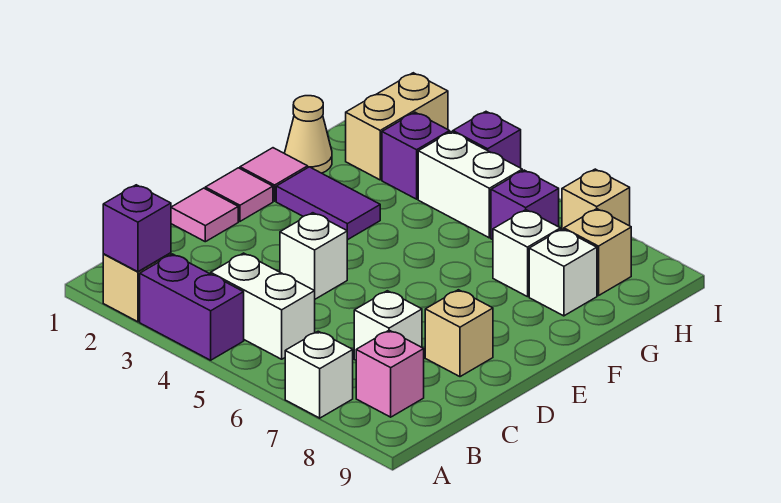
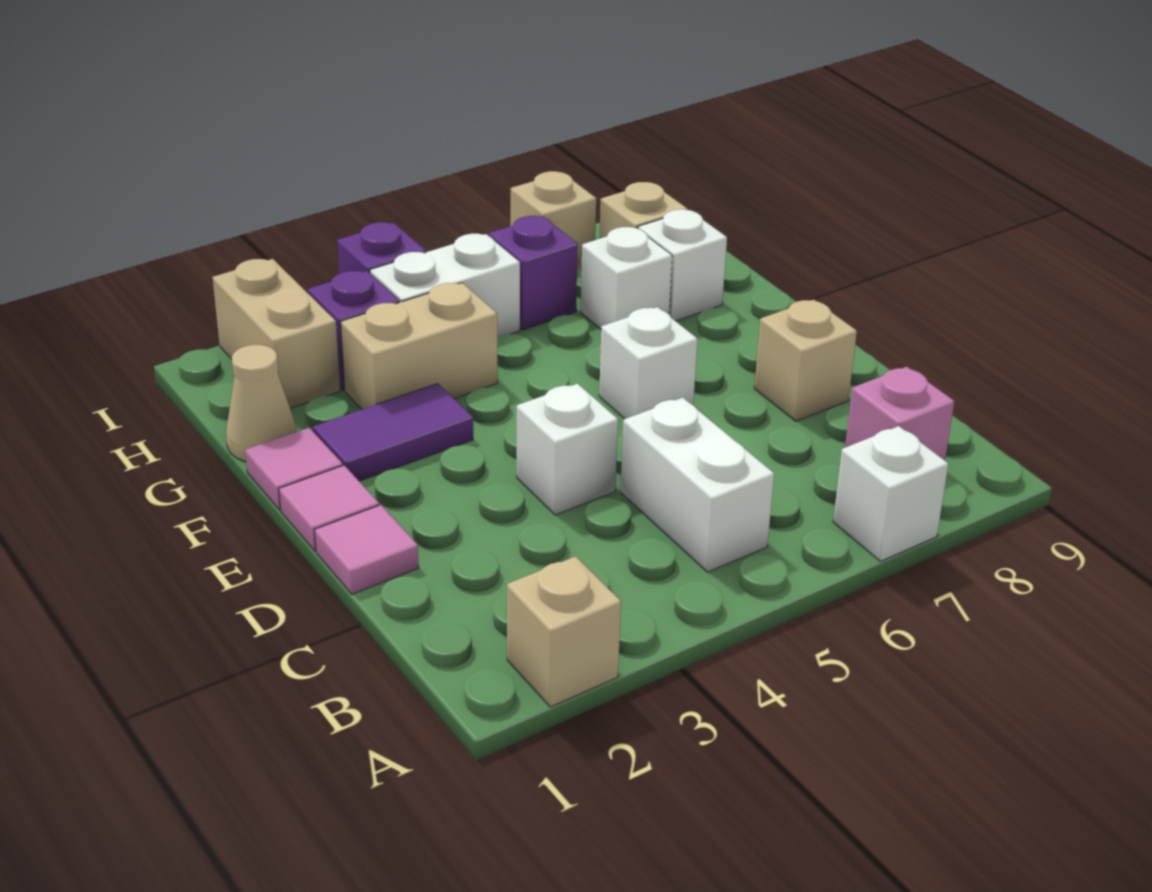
purple brick A2 level 2 -> none
purple brick A3:A4 level 1 -> none
white brick B4:B5 level 1 -> white brick B5:C5 level 1
white brick C7 level 1 -> white brick E6 level 1
none -> tan brick G3:G4 level 1

